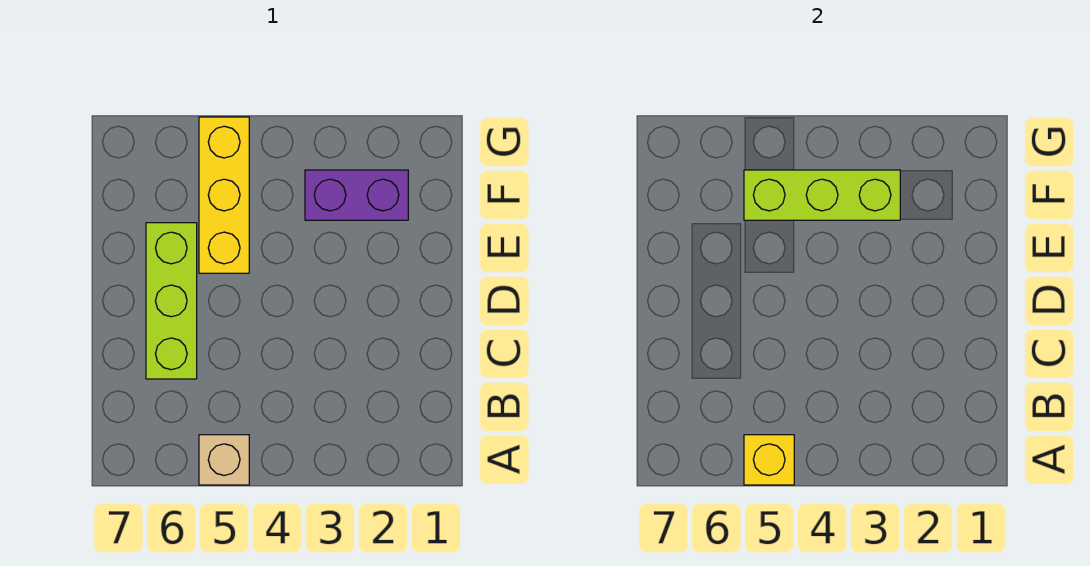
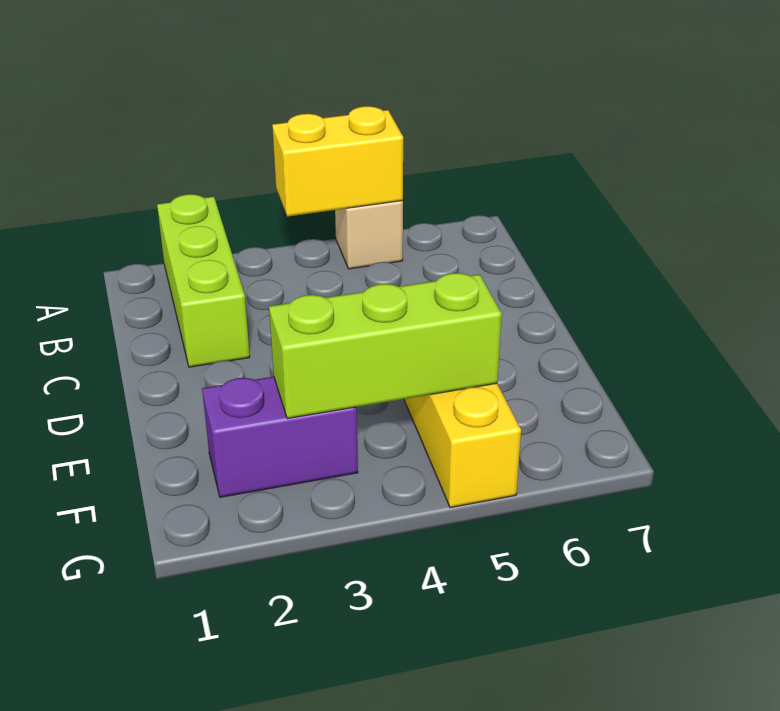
yellow brick A5 level 2 -> yellow brick A4:A5 level 2
lime brick C6:E6 level 1 -> lime brick A2:C2 level 1

